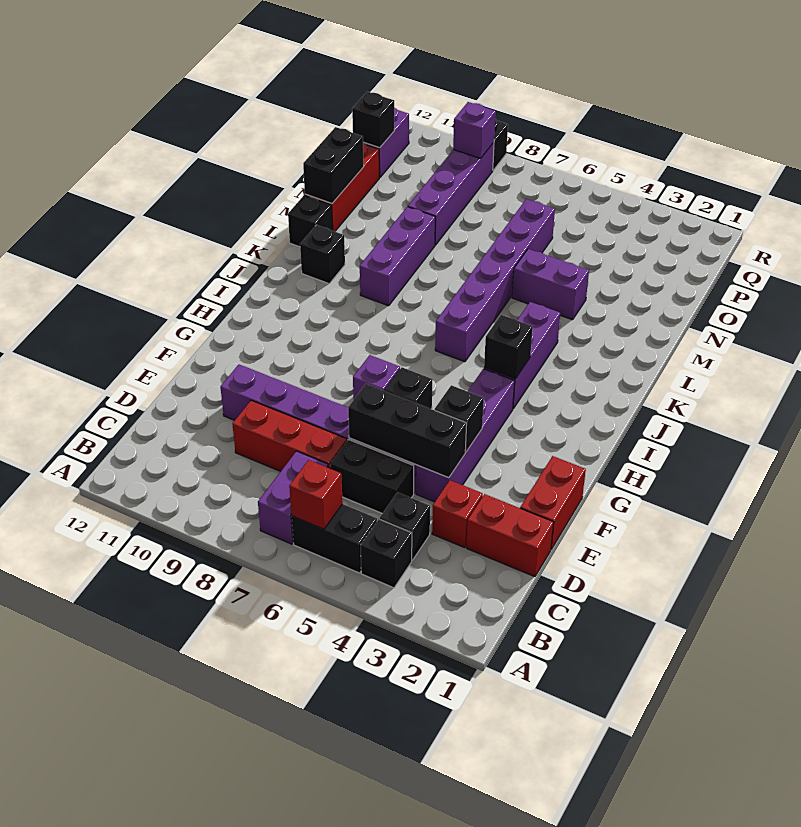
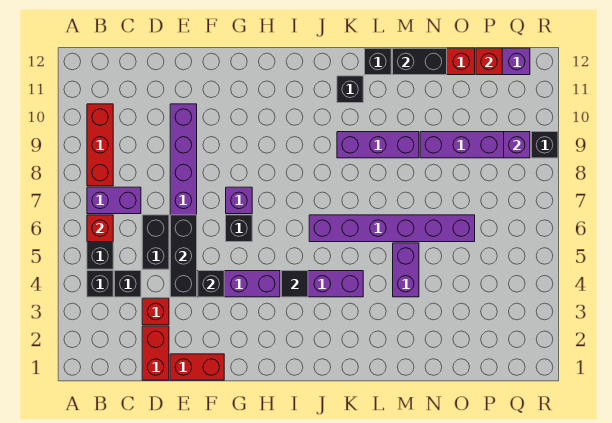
red brick D7:D9 level 1 -> red brick B8:B10 level 1
black brick I4 level 2 -> black tile I4 level 2
black brick P12 level 2 -> red brick P12 level 2

